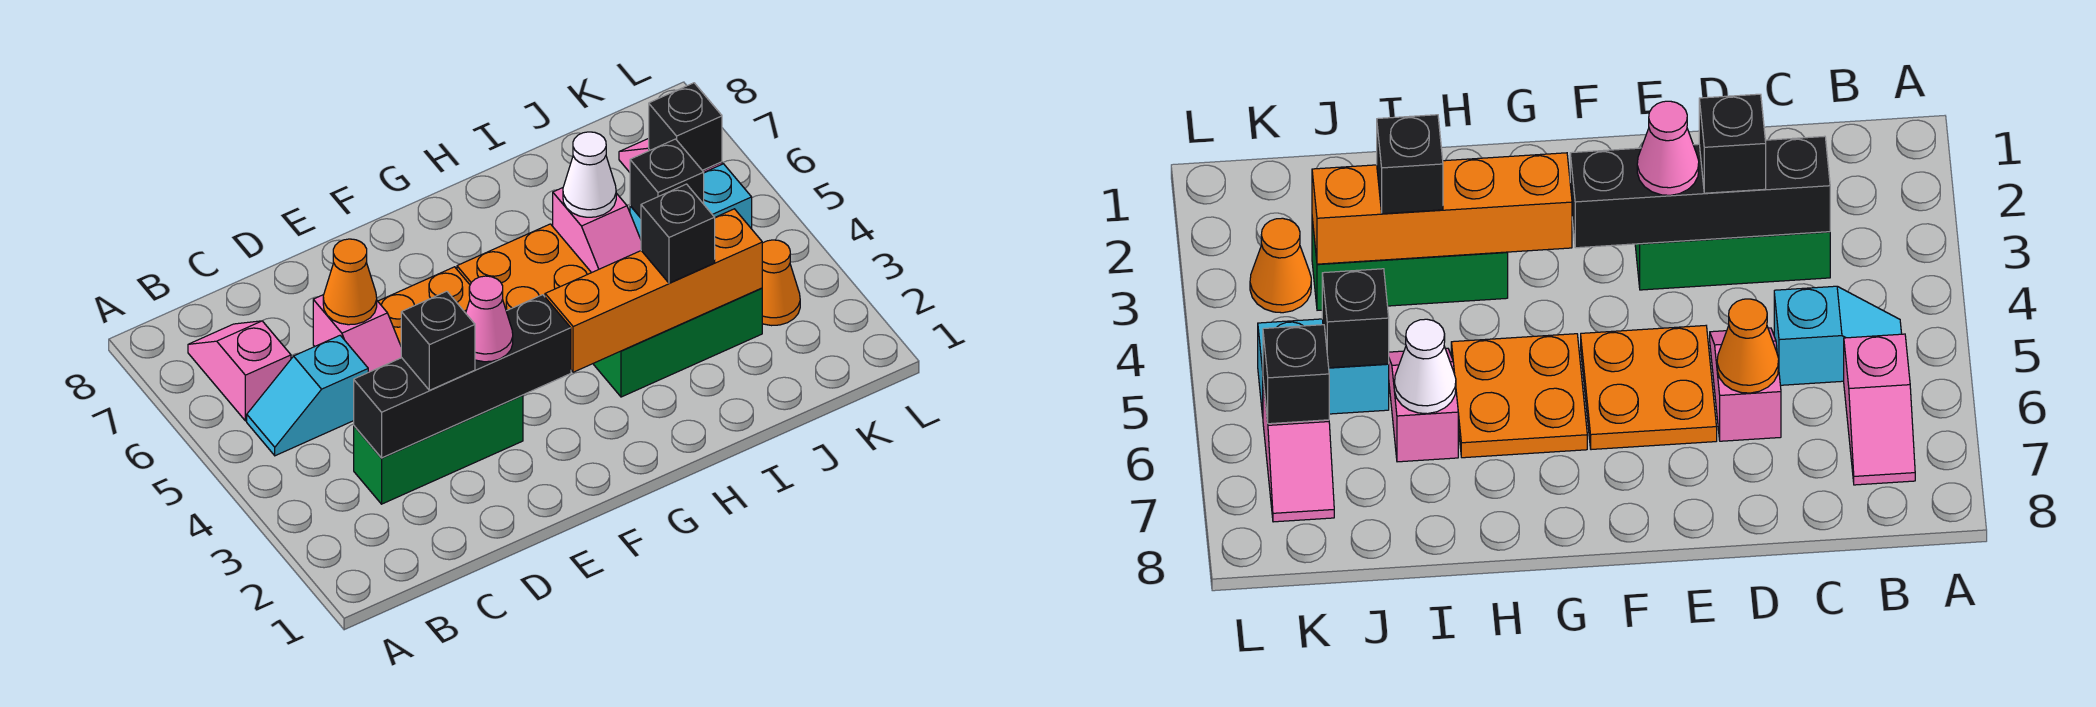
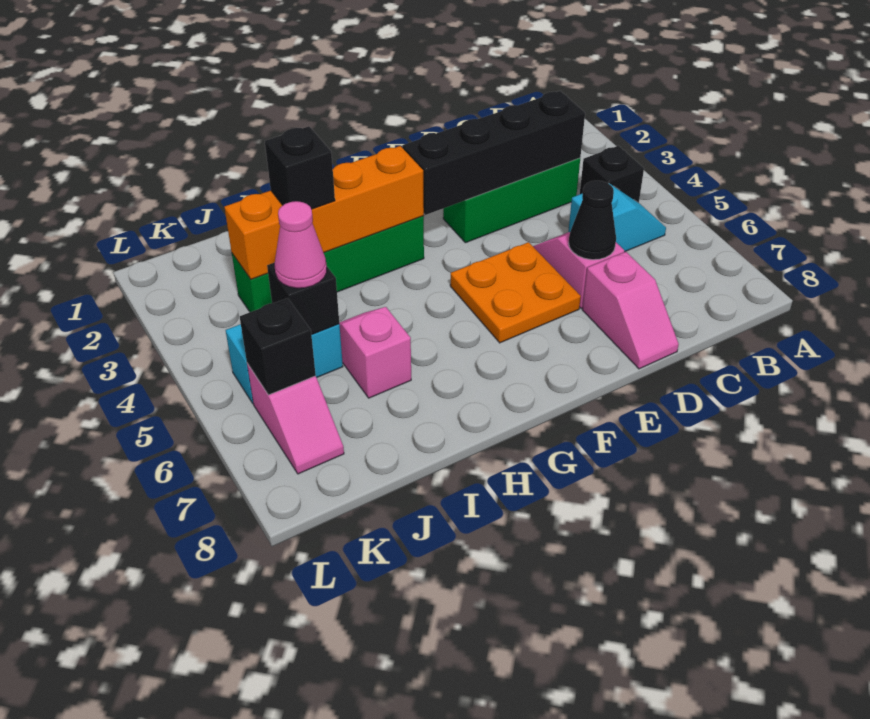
pink slope B6:B7 level 1 top 6 -> pink slope D7:D8 level 1 top 7
black brick D3 level 3 -> black brick B4 level 1
orange cone D6 level 2 -> black cone D6 level 2
pink cone E3 level 3 -> pink cone J5 level 3
orange plate G5:H6 level 1 -> none
green brick H3:J3 level 1 -> green brick G3:J3 level 1
white cone I6 level 2 -> none
orange cone K3 level 1 -> none

